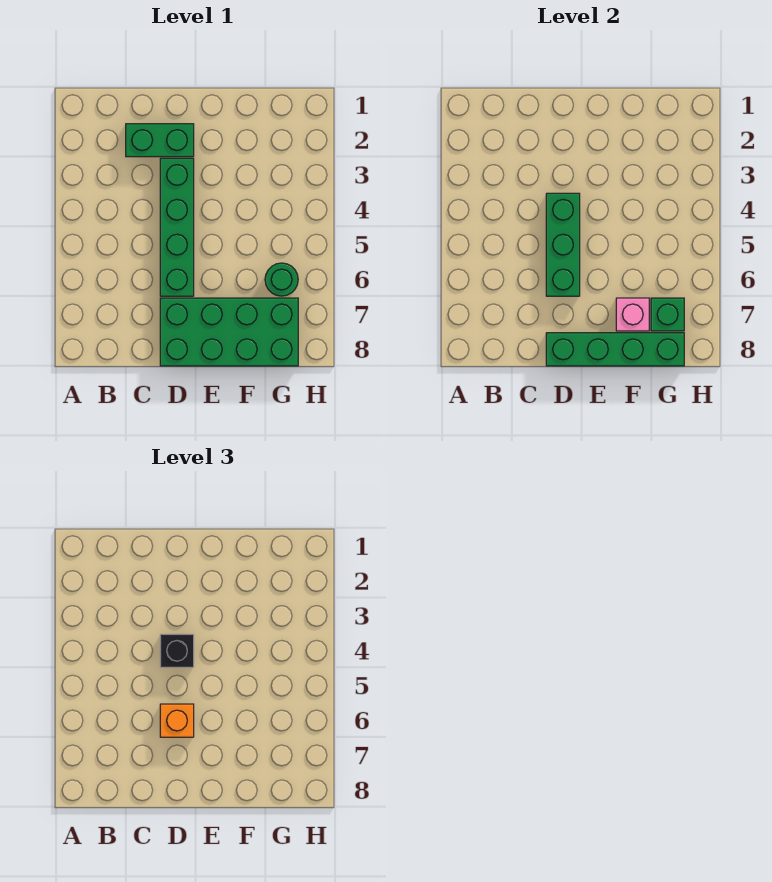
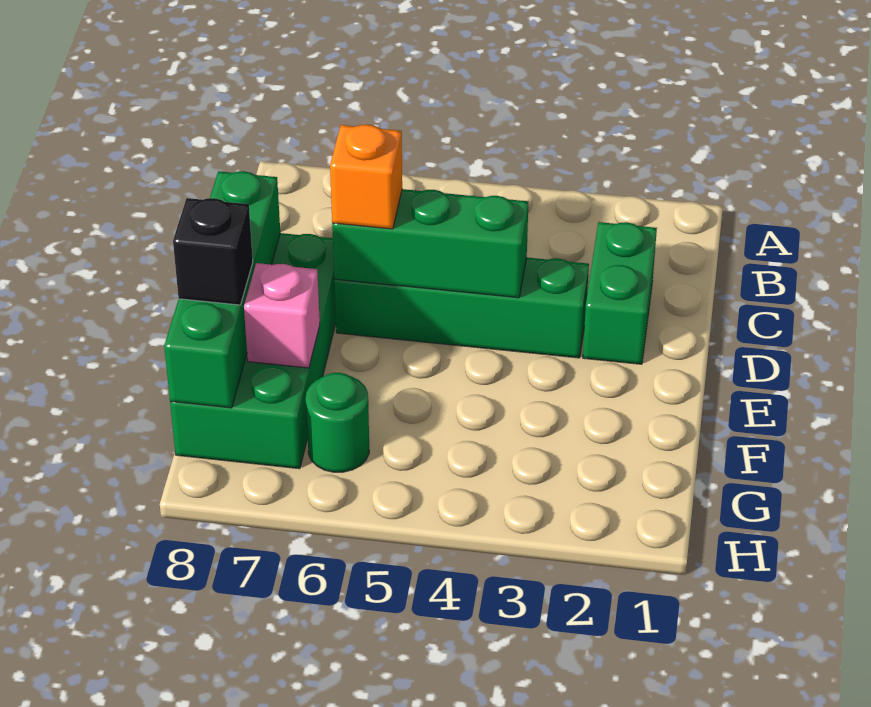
black brick D4 level 3 -> black brick F8 level 3
green brick G7 level 2 -> none

